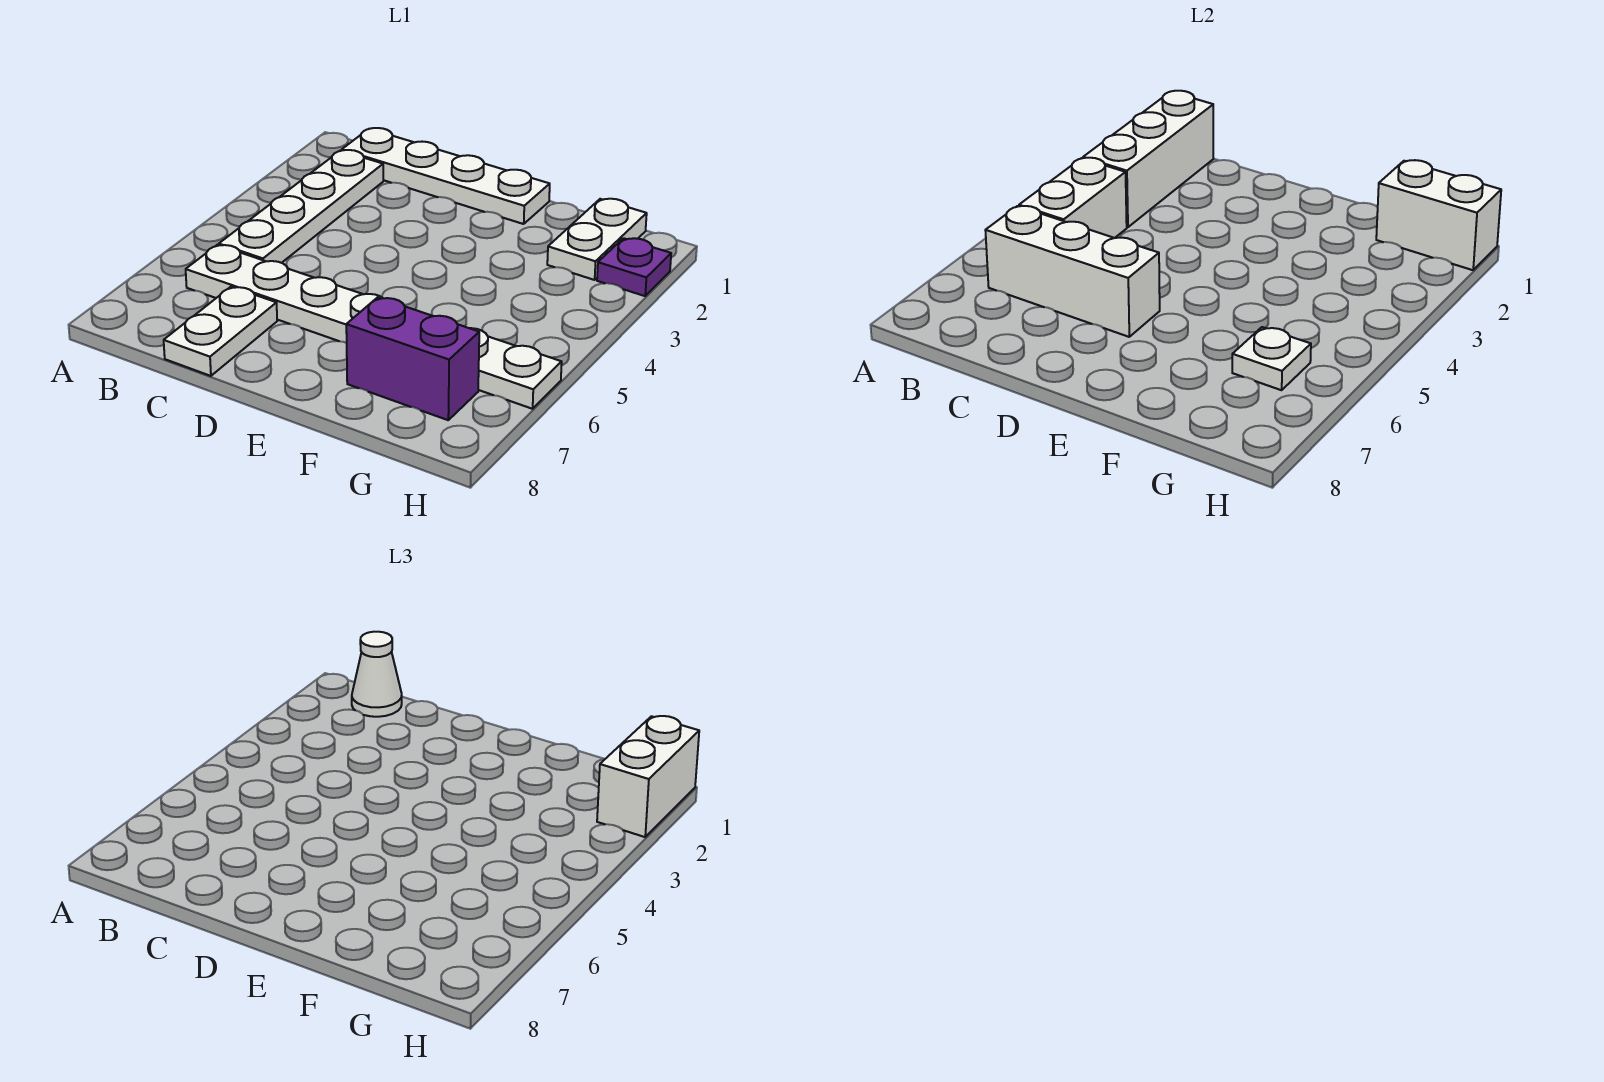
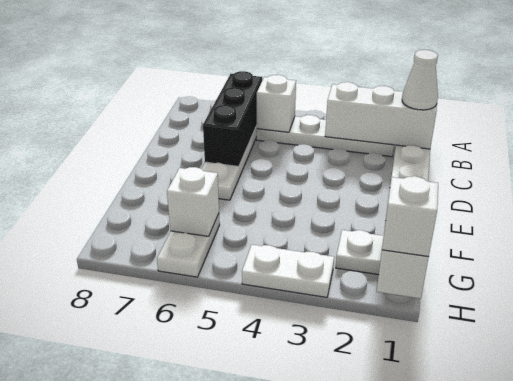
white brick B4:B5 level 2 -> white brick B5 level 2
white brick B6:D6 level 2 -> black brick B6:D6 level 2
white plate C7:C8 level 1 -> white plate H3:H4 level 1
purple brick F7:G7 level 1 -> none
white plate G6 level 2 -> white brick G6 level 2
white brick H1:H2 level 3 -> white brick H1 level 3
purple plate H2 level 1 -> none

